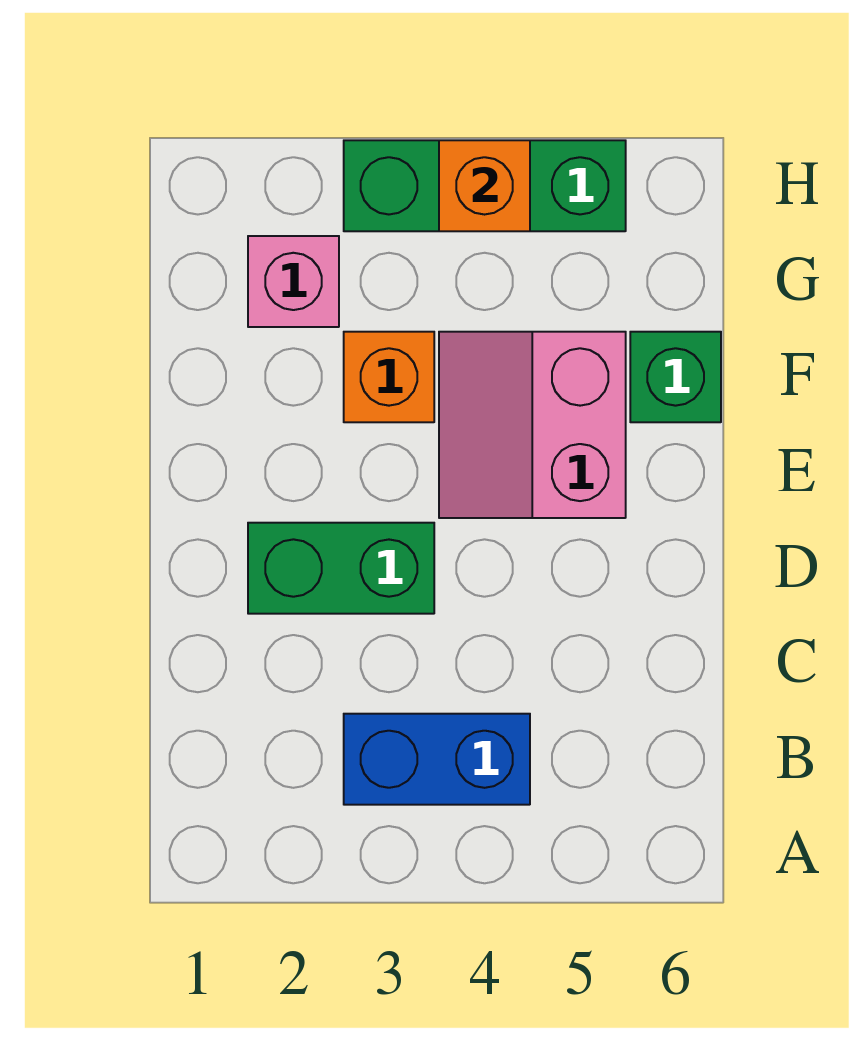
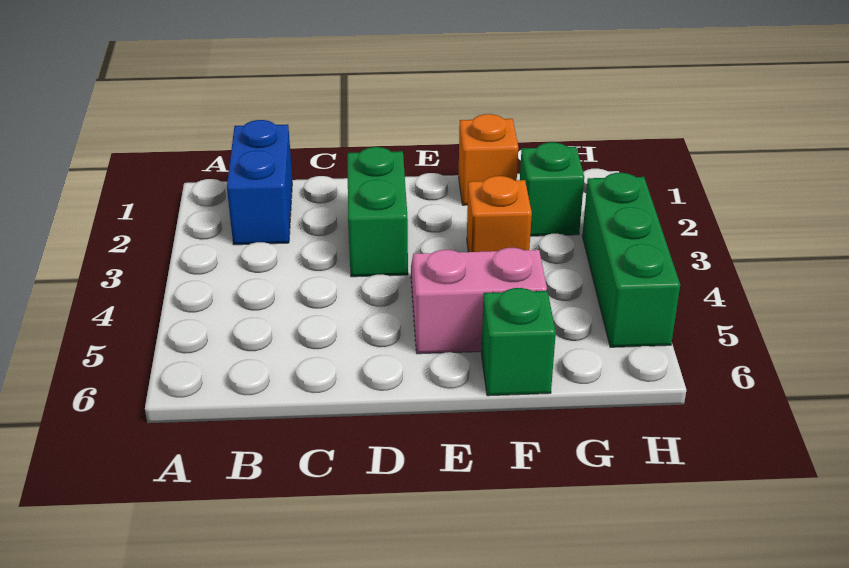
blue brick B3:B4 level 1 -> blue brick B1:B2 level 1
pink brick G2 level 1 -> green brick G2 level 1
orange brick H4 level 2 -> orange brick F1 level 1

